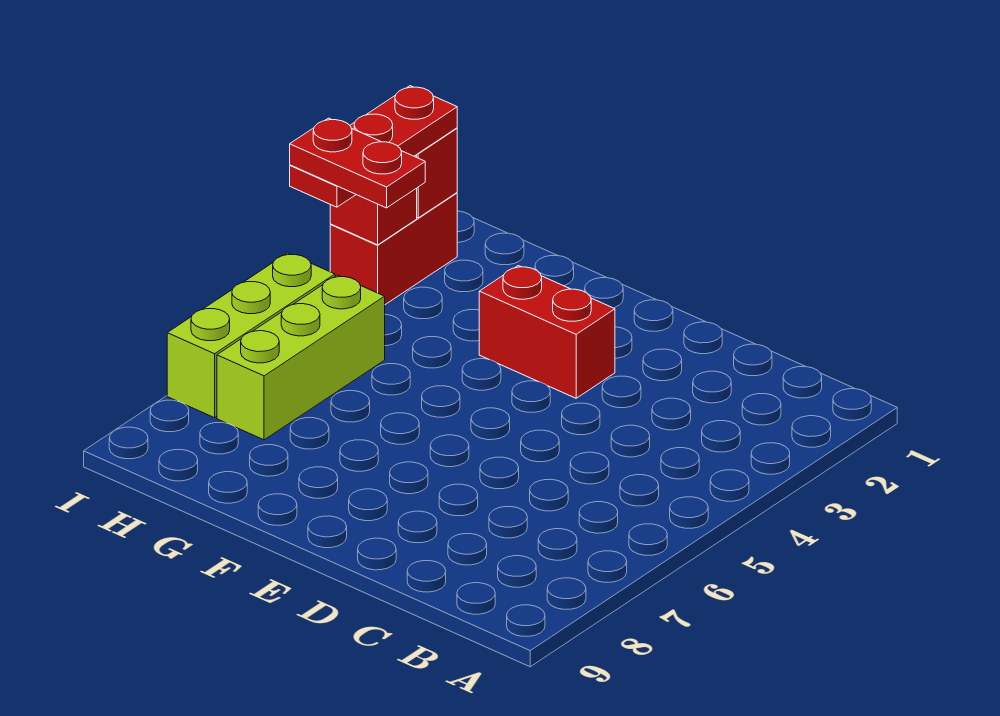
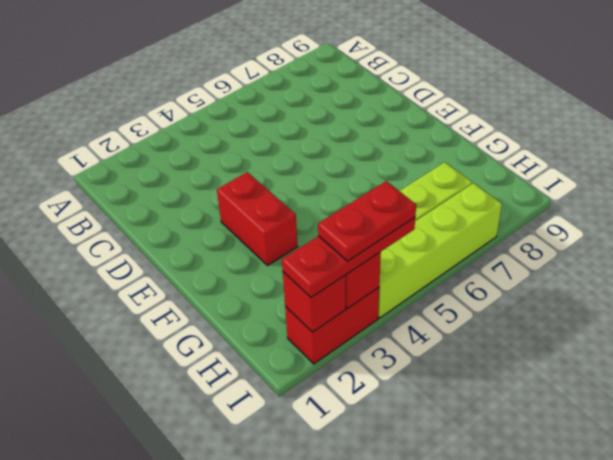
red plate H4:I4 level 4 -> red plate I3:I4 level 4
lime brick I5:I7 level 1 -> lime brick I4:I7 level 1

